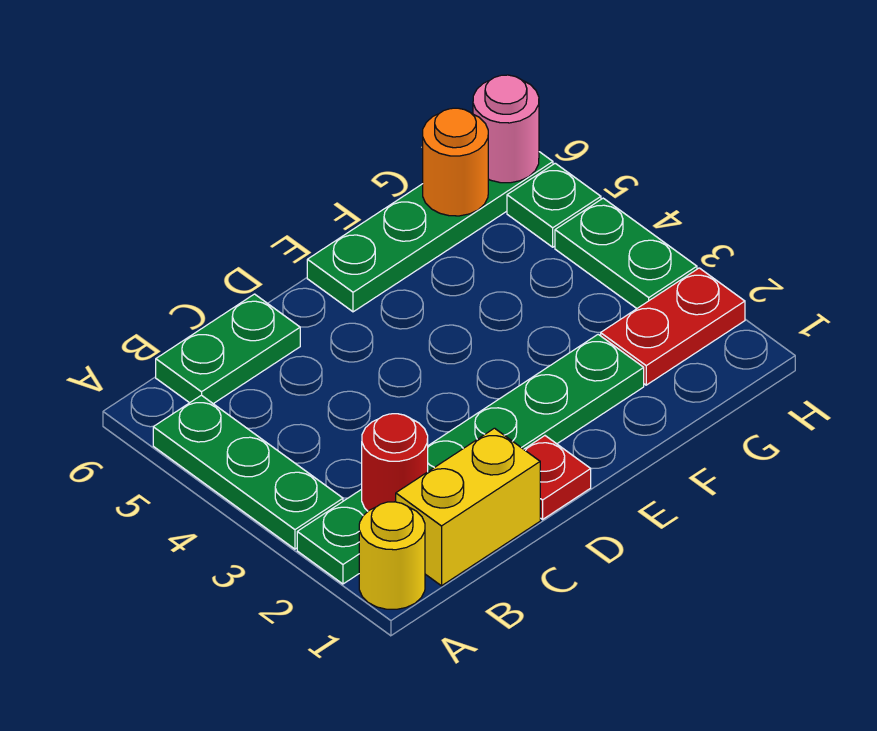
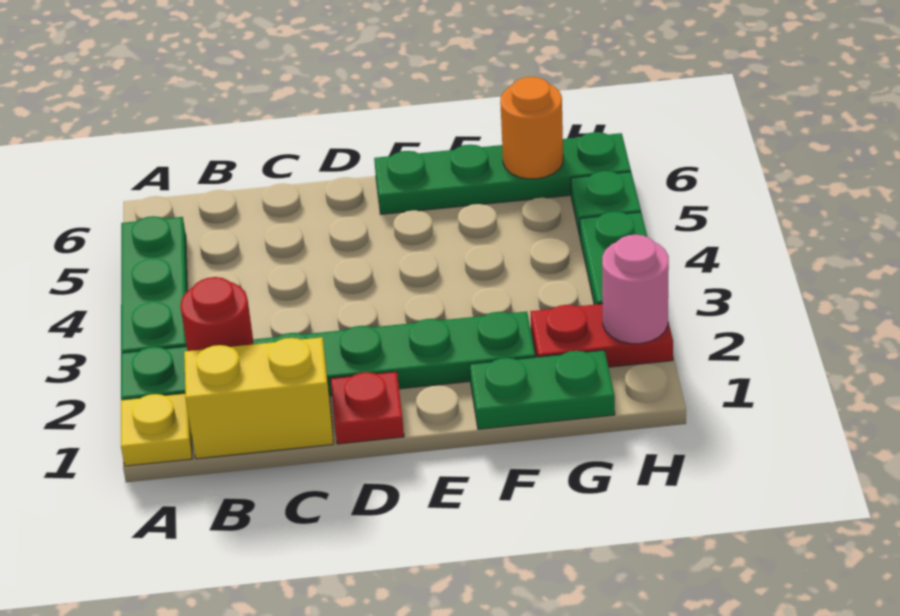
yellow round brick A1 level 1 -> yellow plate A1 level 1
green plate B6:C6 level 1 -> green plate F1:G1 level 1
pink round brick H6 level 2 -> pink round brick H2 level 2

